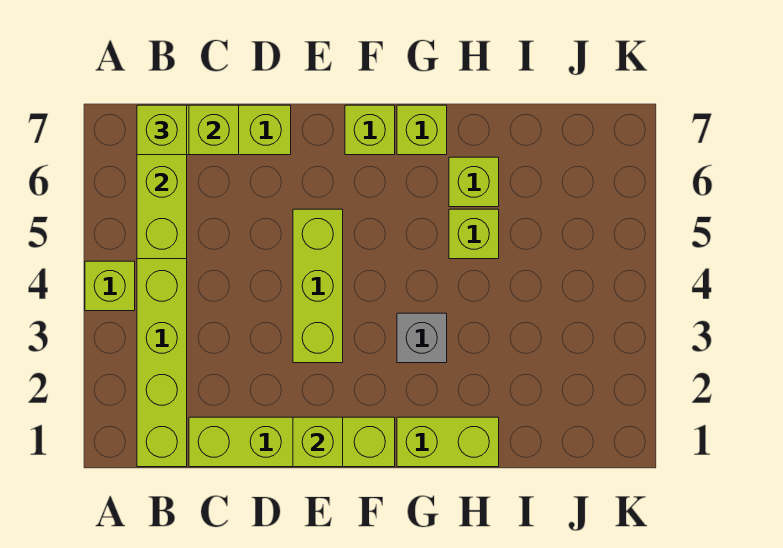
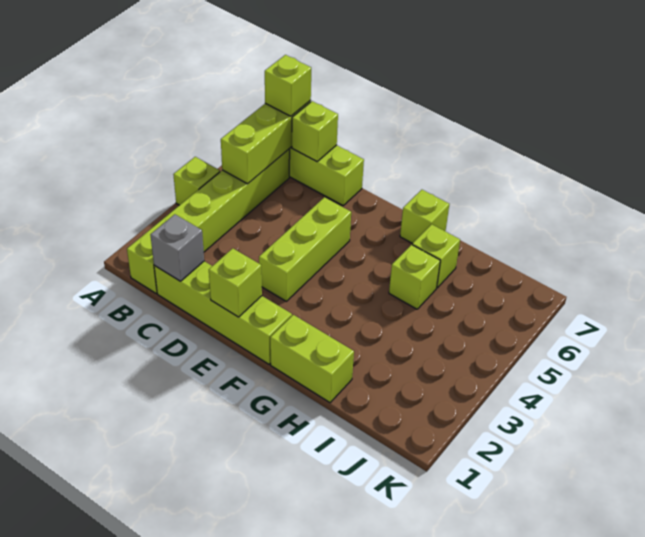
lime brick F7 level 1 -> none
grey brick G3 level 1 -> grey brick C1 level 2

